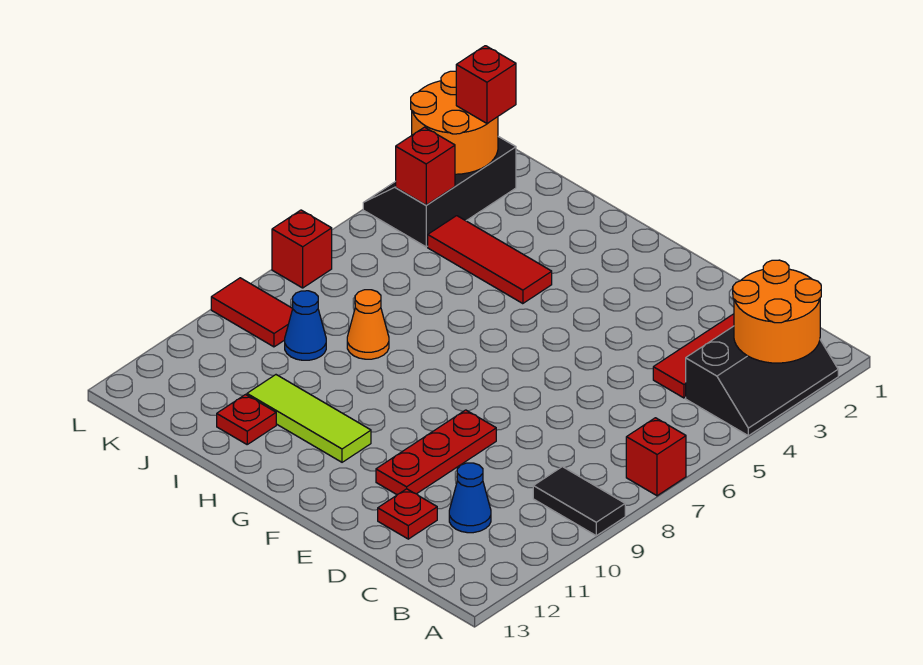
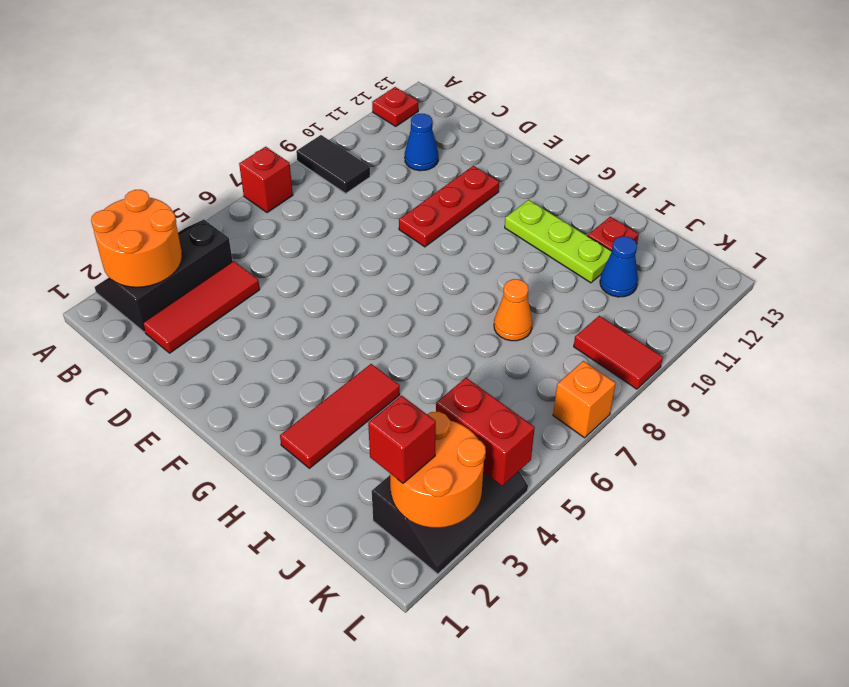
red plate D12 level 1 -> red plate A12 level 1
lime tile G11:I11 level 1 -> lime plate G11:I11 level 1
red tile H4:J4 level 1 -> red tile H2:H4 level 1
blue cone J9 level 1 -> blue cone J11 level 1
red brick K4 level 2 -> red brick K4:L4 level 2
red brick L7 level 1 -> orange brick L7 level 1

